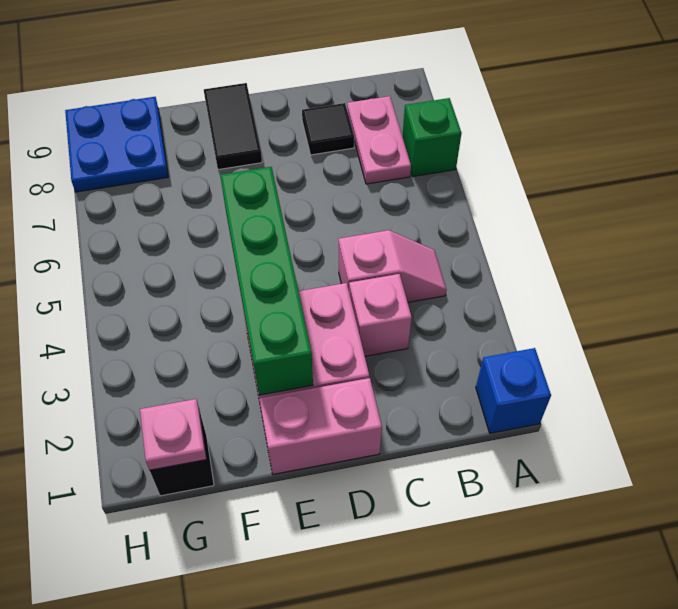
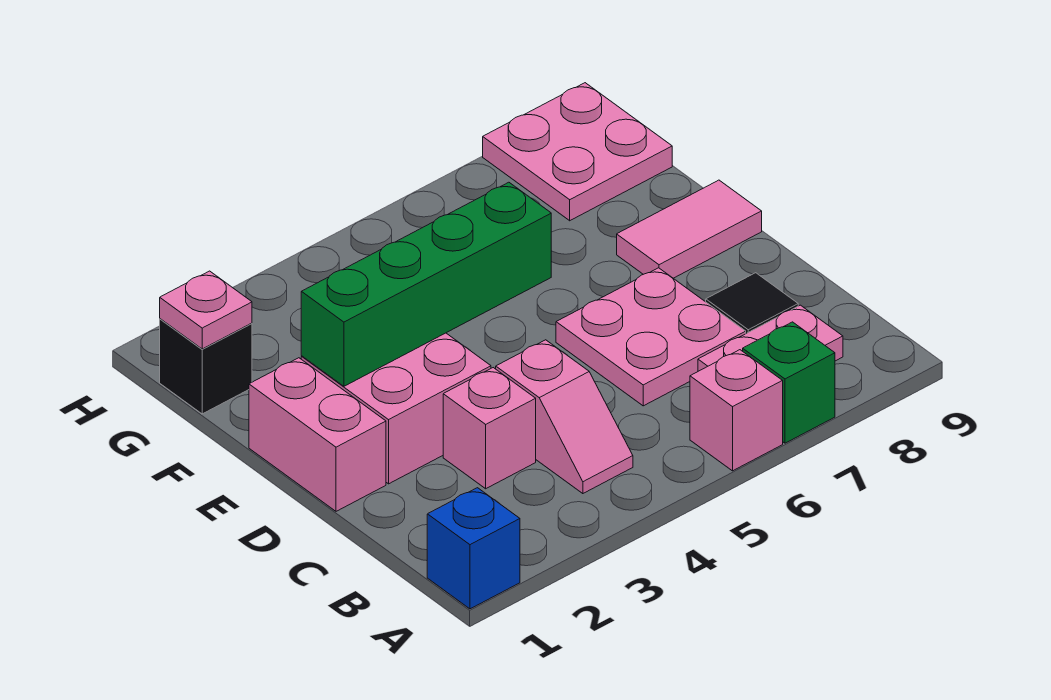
none -> pink brick A6 level 1
none -> pink plate C6:D7 level 1
black tile E8:E9 level 1 -> pink tile E8:E9 level 1
blue plate G8:H9 level 1 -> pink plate G8:H9 level 1

